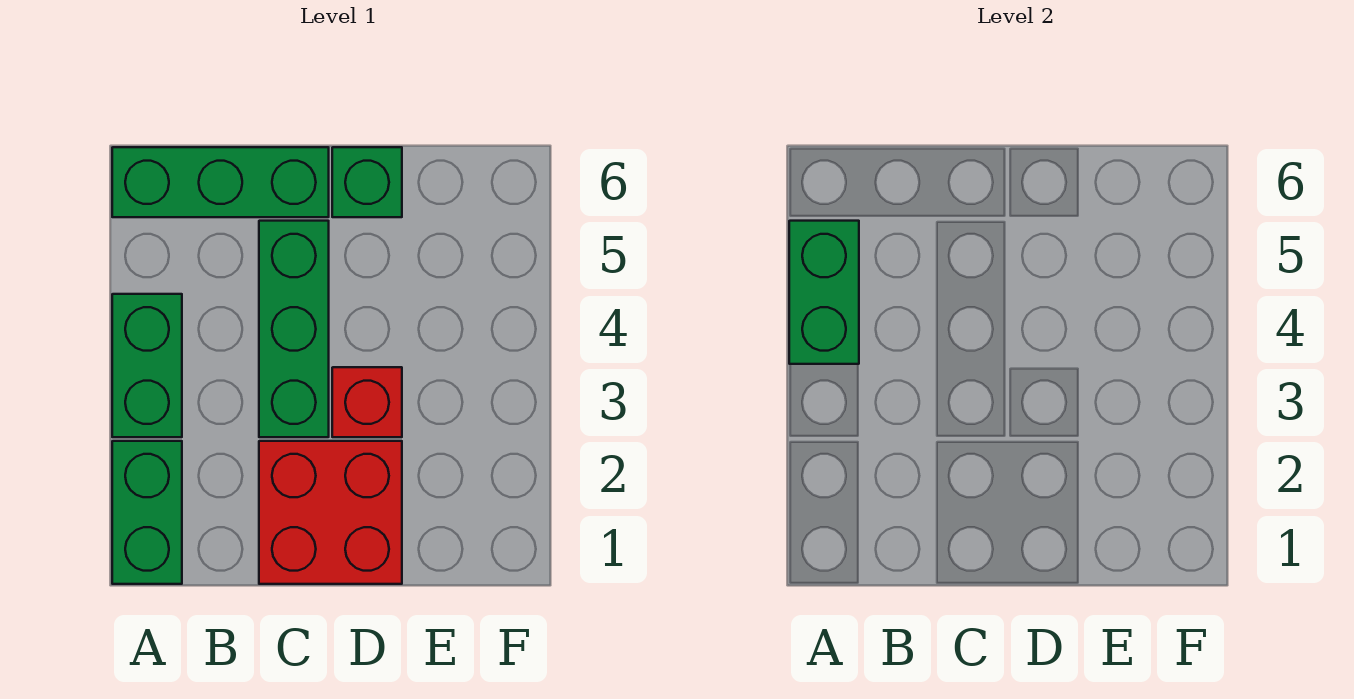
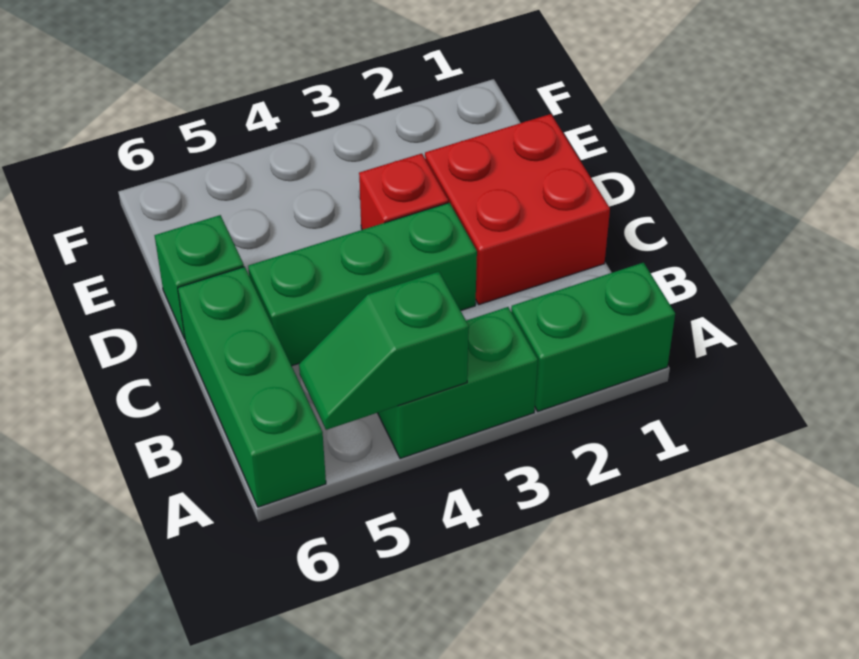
green brick A4:A5 level 2 -> green slope A4:A5 level 2 top 4

